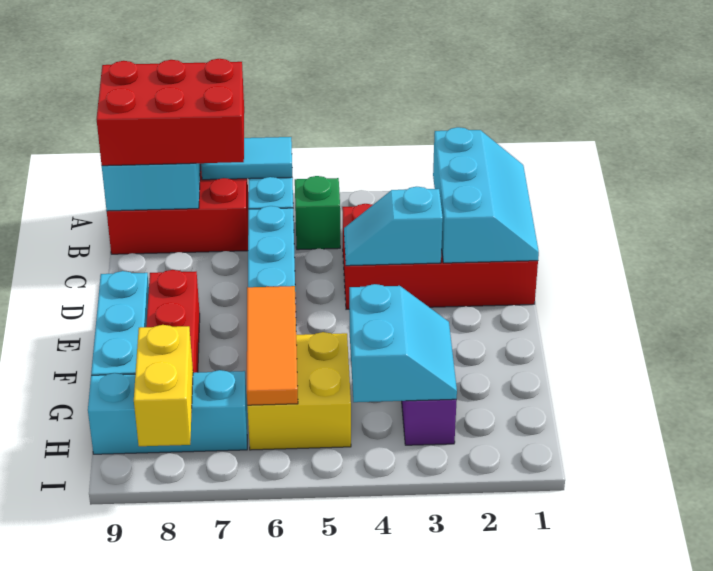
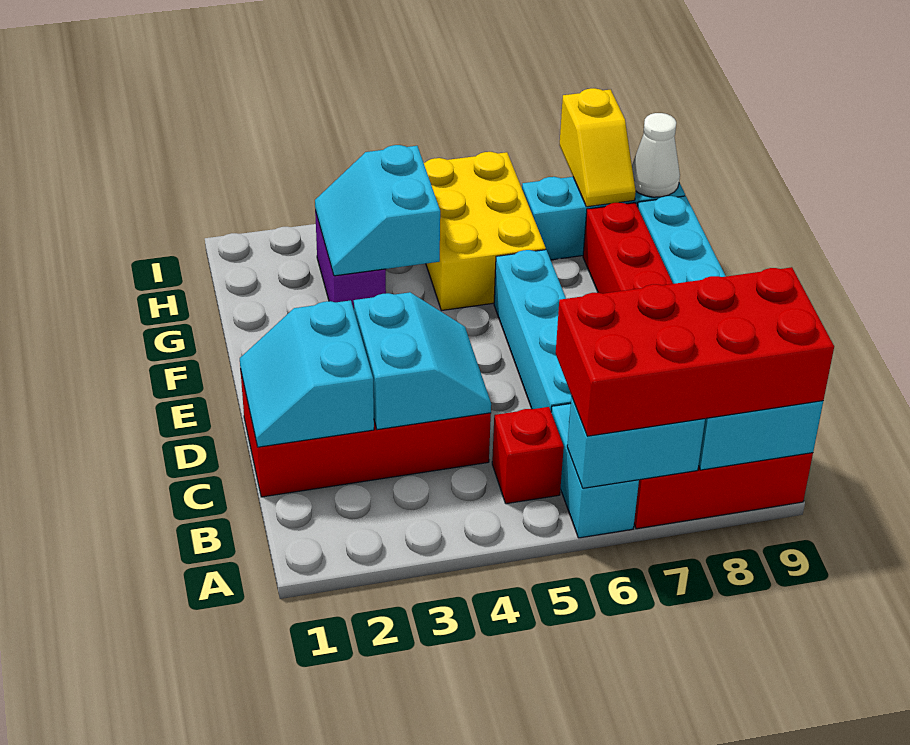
cyan tile A6:A7 level 2 -> cyan brick A6:A7 level 2
red brick A7:B9 level 3 -> red brick A6:B9 level 3
cyan slope B1:D2 level 2 top 2 -> cyan slope C1:D2 level 2 top 2
green brick B5 level 1 -> red brick B5 level 1
cyan slope D3:D4 level 2 top 3 -> cyan slope C3:D4 level 2 top 3
orange tile F6:H6 level 2 -> none
yellow brick G5:H6 level 1 -> yellow brick G5:I6 level 1
yellow brick H8:I8 level 2 -> yellow slope H8:I8 level 2 top I
none -> white cone H9 level 2

